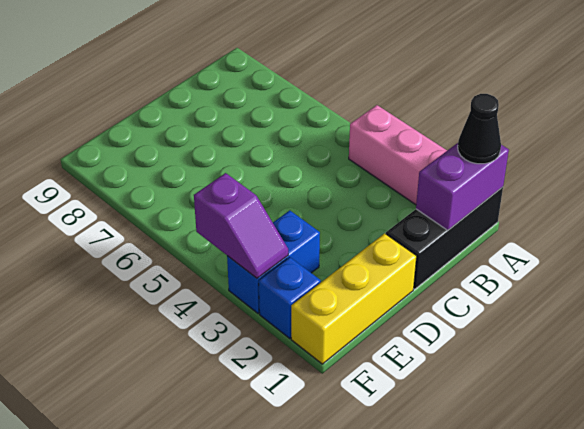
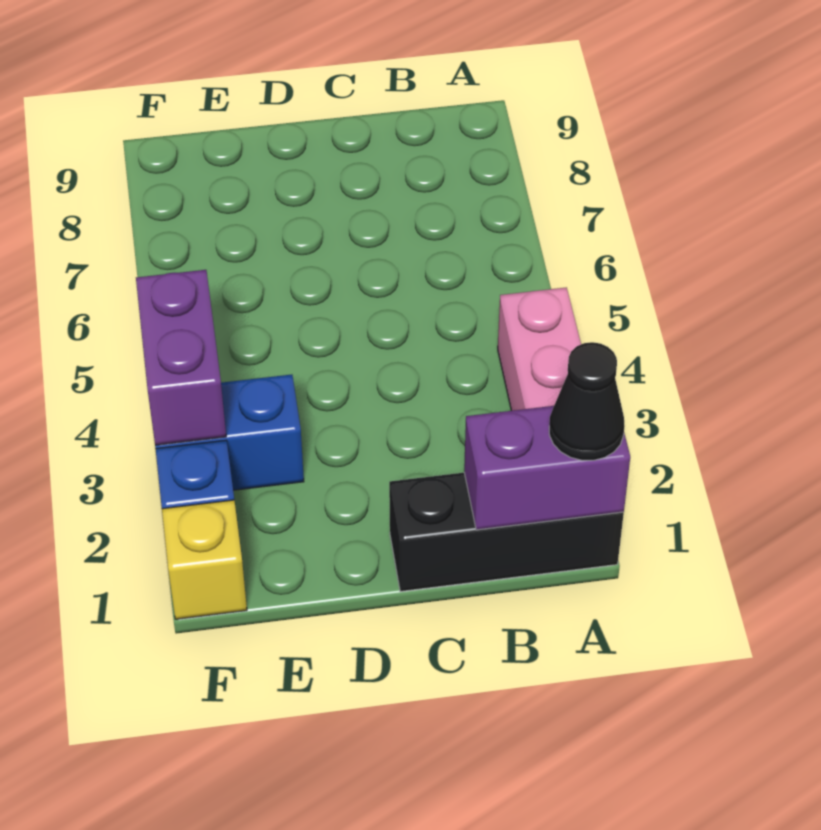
yellow brick D1:F1 level 1 -> yellow brick F1 level 1
purple slope F3:F4 level 2 top 4 -> purple brick F3:F4 level 2

